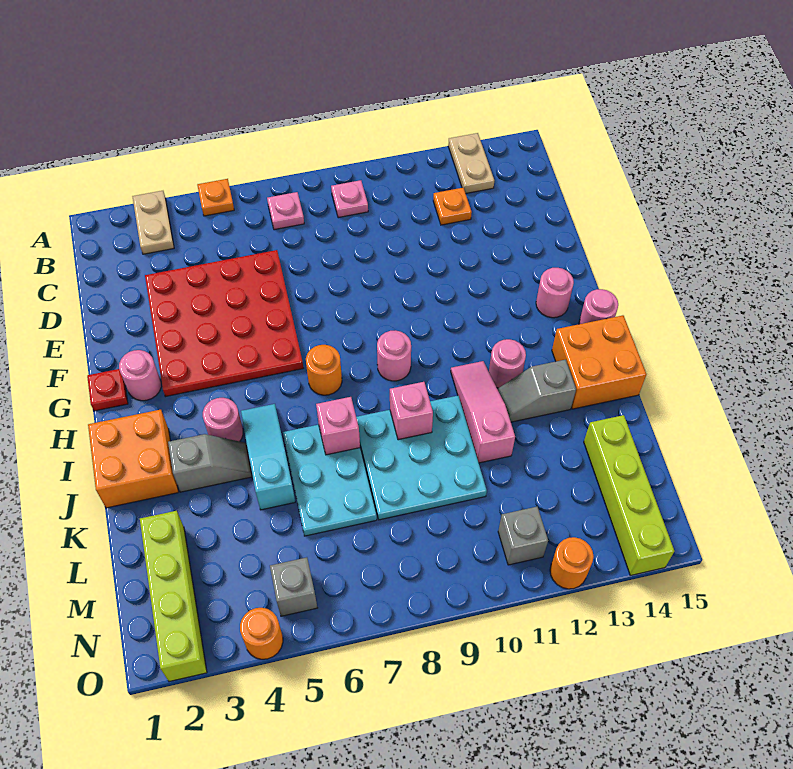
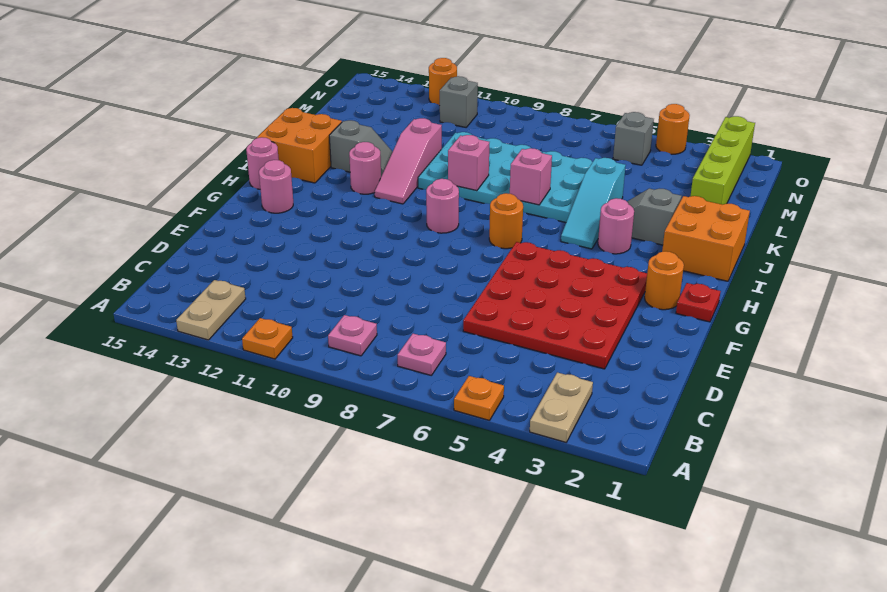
orange plate C12 level 1 -> orange plate A11 level 1
pink round brick G2 level 1 -> orange round brick G2 level 1
lime brick L14:O14 level 1 -> none

